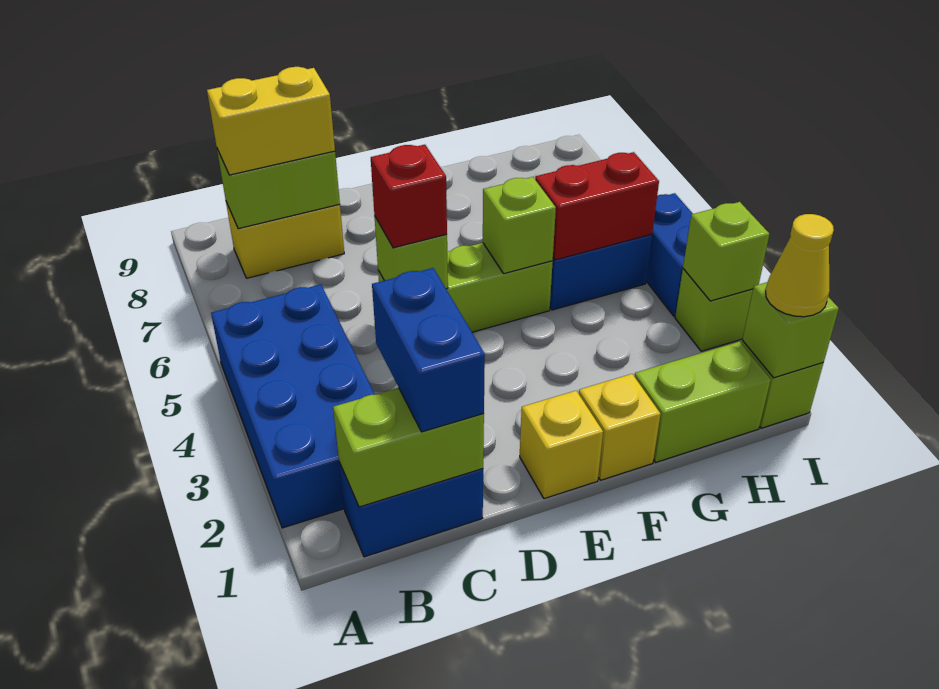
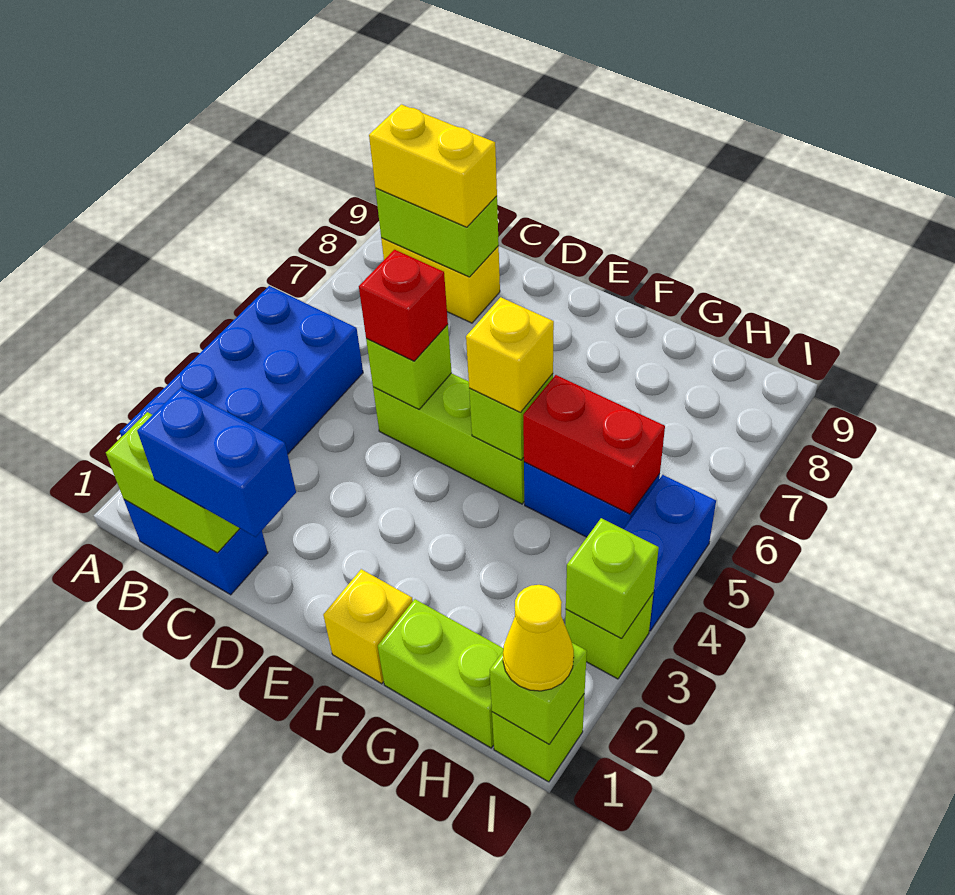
blue brick C1:C2 level 3 -> blue brick C1:D1 level 3
yellow brick E1 level 1 -> yellow brick F5 level 3

